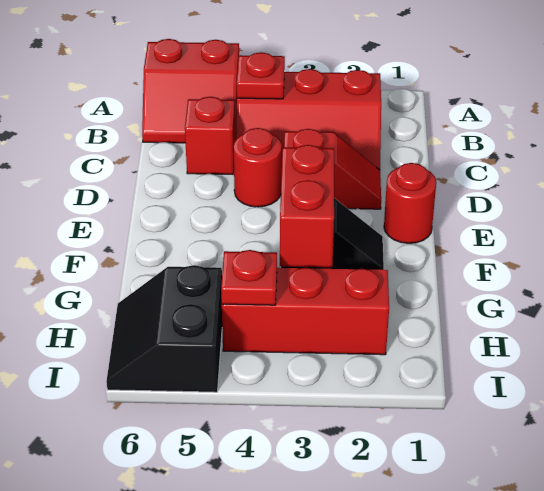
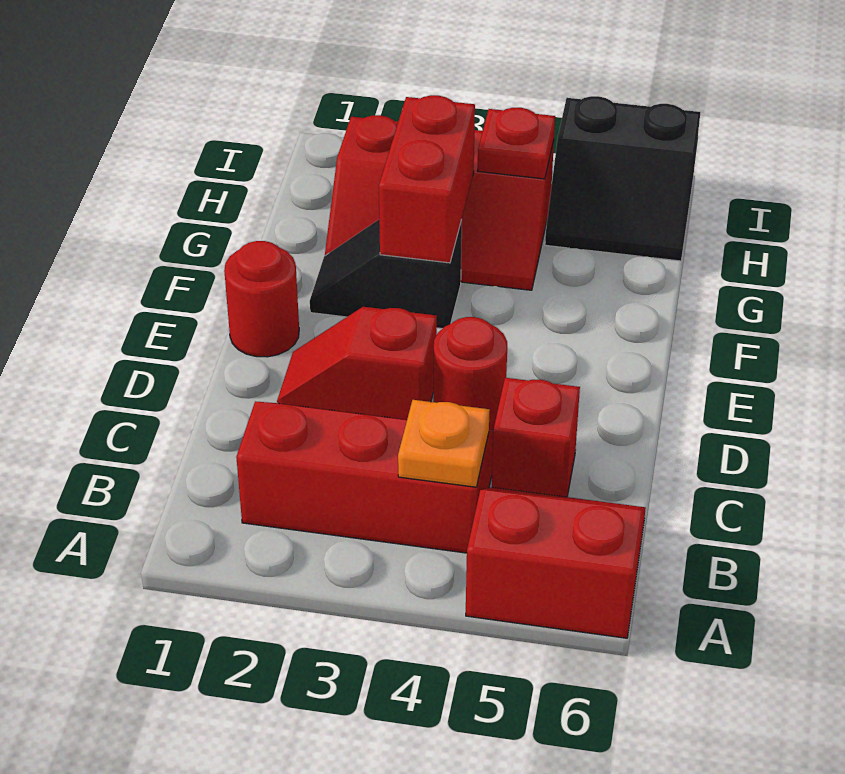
red plate B4 level 2 -> orange plate B4 level 2
black slope H5:I6 level 1 top 5 -> black slope H5:I6 level 1 top I

